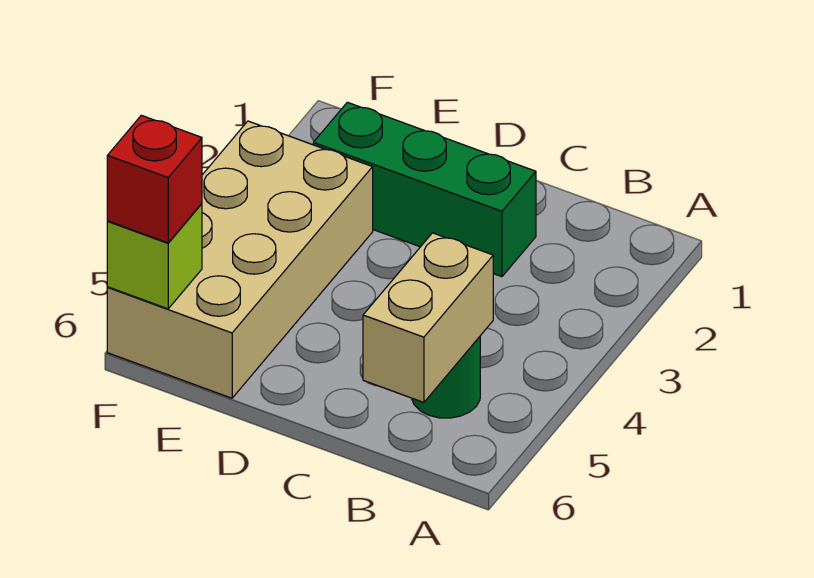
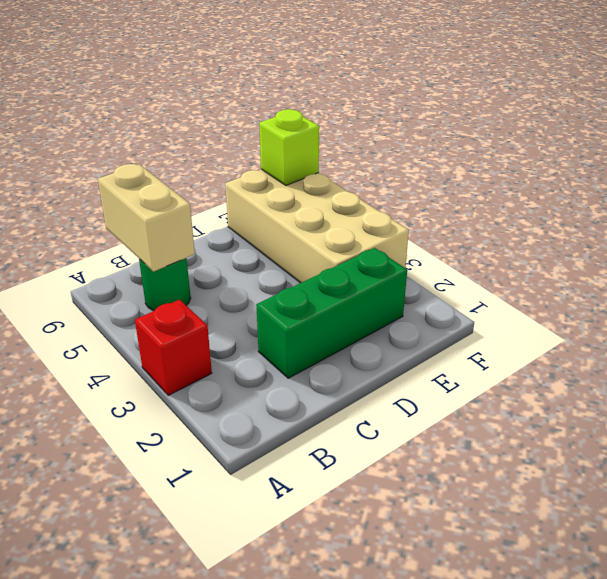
red brick F6 level 3 -> red brick A3 level 1

